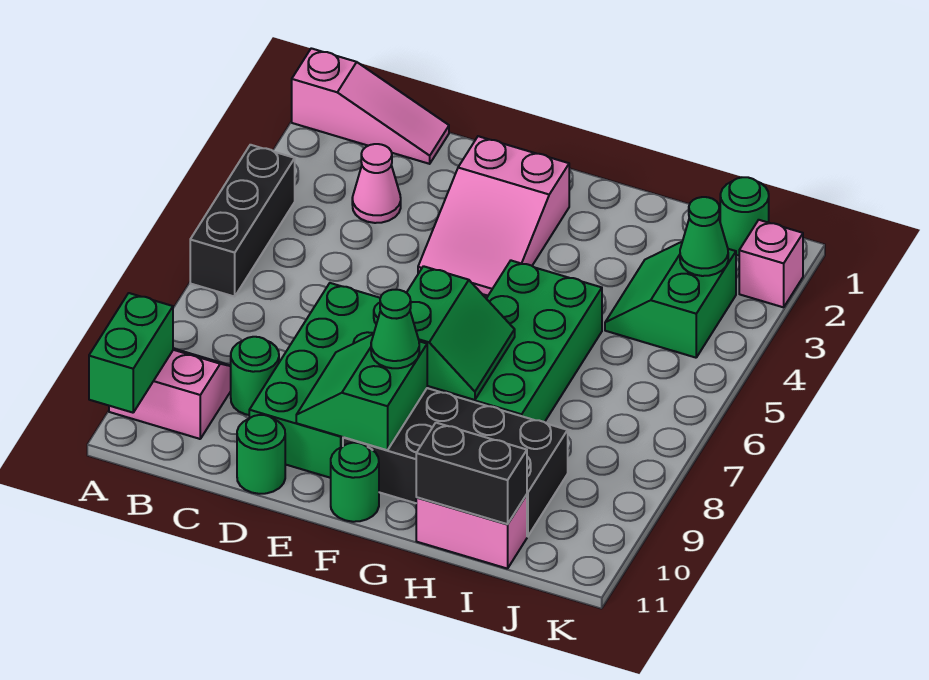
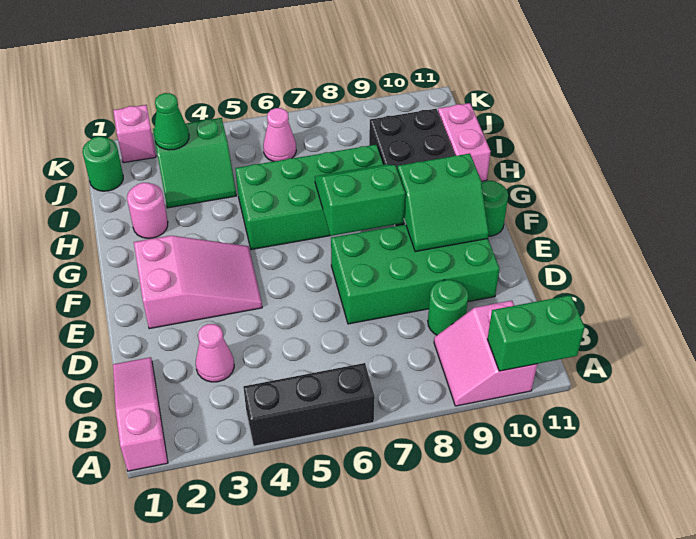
green round brick D11 level 1 -> none
green cone F9 level 3 -> none
none -> pink round brick H2 level 1
black brick H11:I11 level 2 -> none
none -> pink cone J6 level 1

